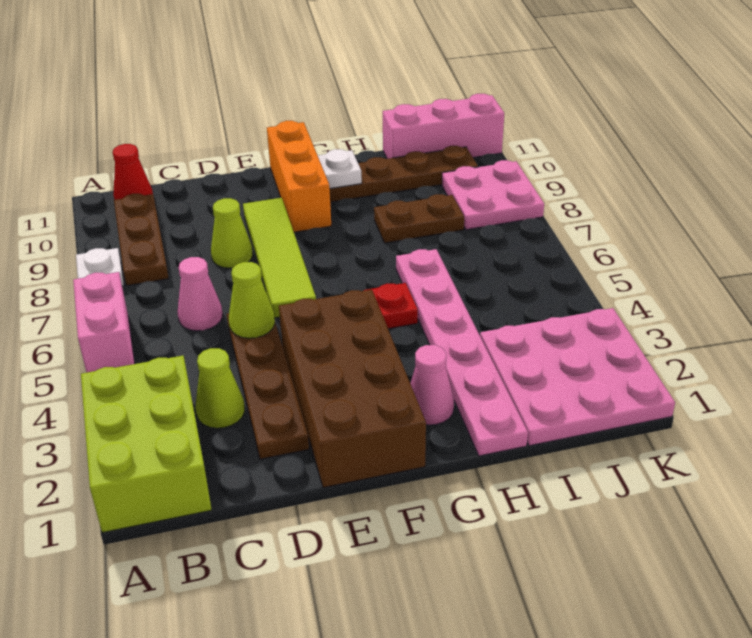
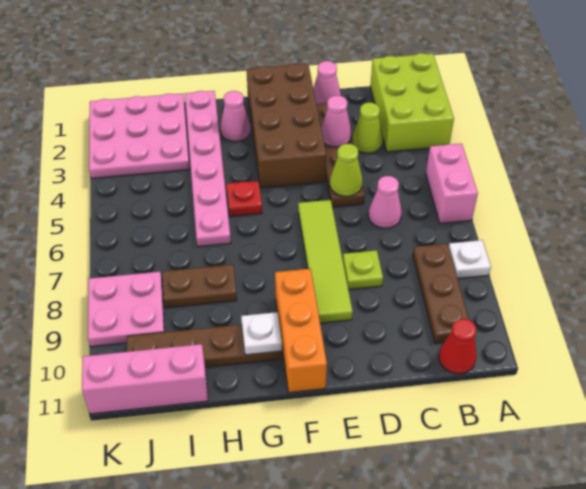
none -> pink cone D1 level 1
none -> pink cone D3 level 2
lime cone D8 level 1 -> lime plate D8 level 1

